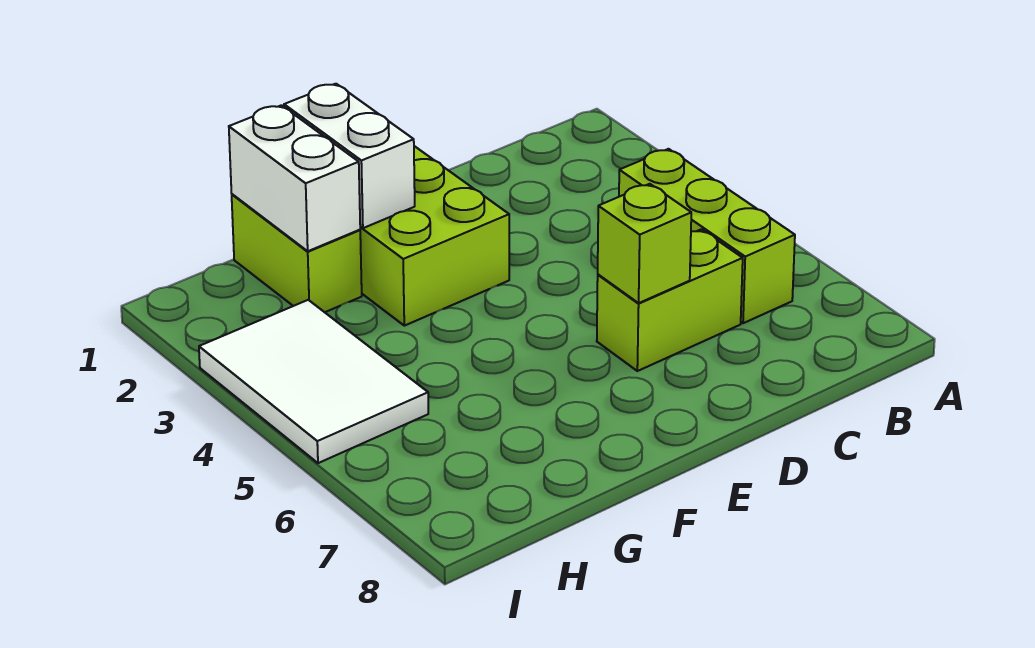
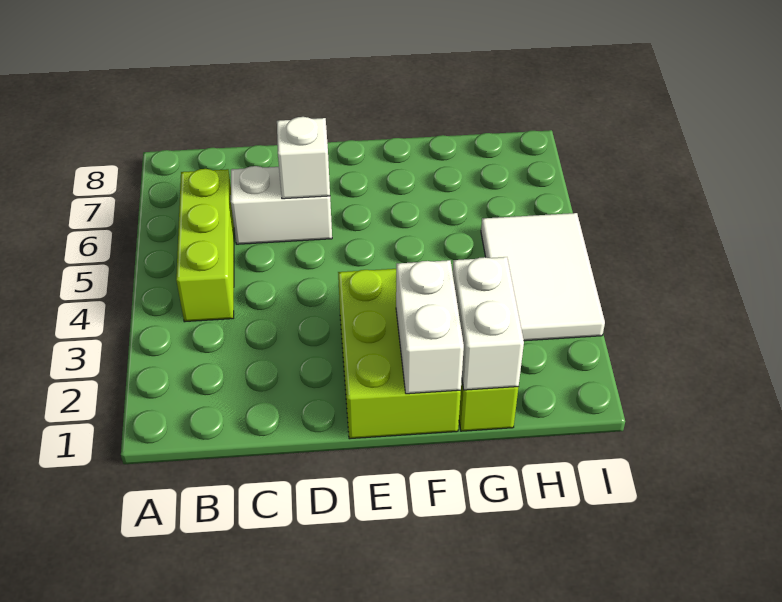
lime brick C6:D6 level 1 -> white brick C6:D6 level 1
lime brick D6 level 2 -> white brick D6 level 2

